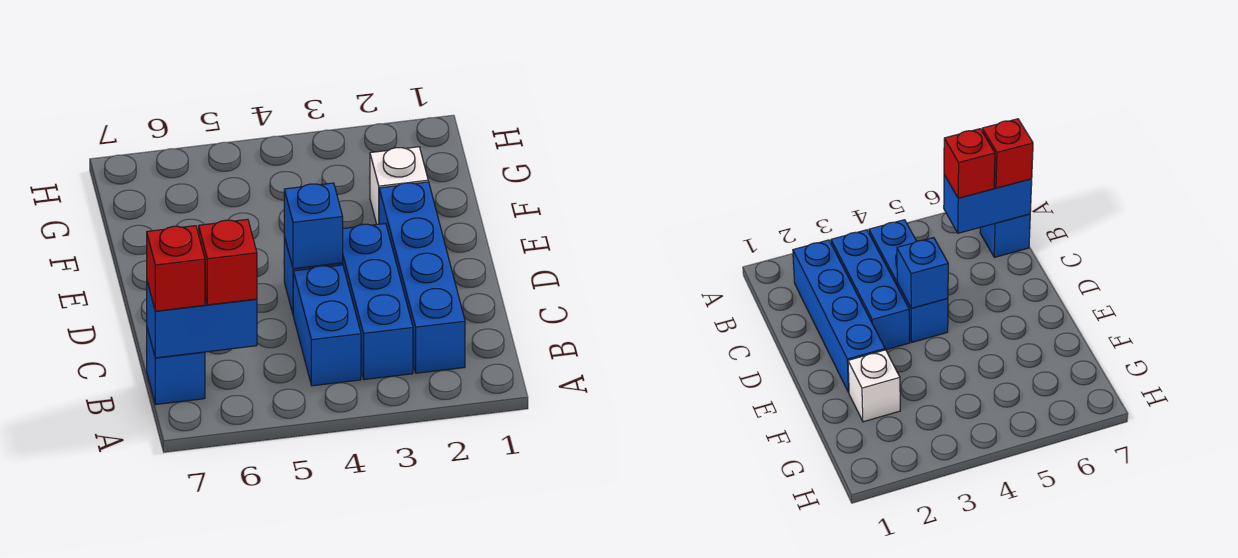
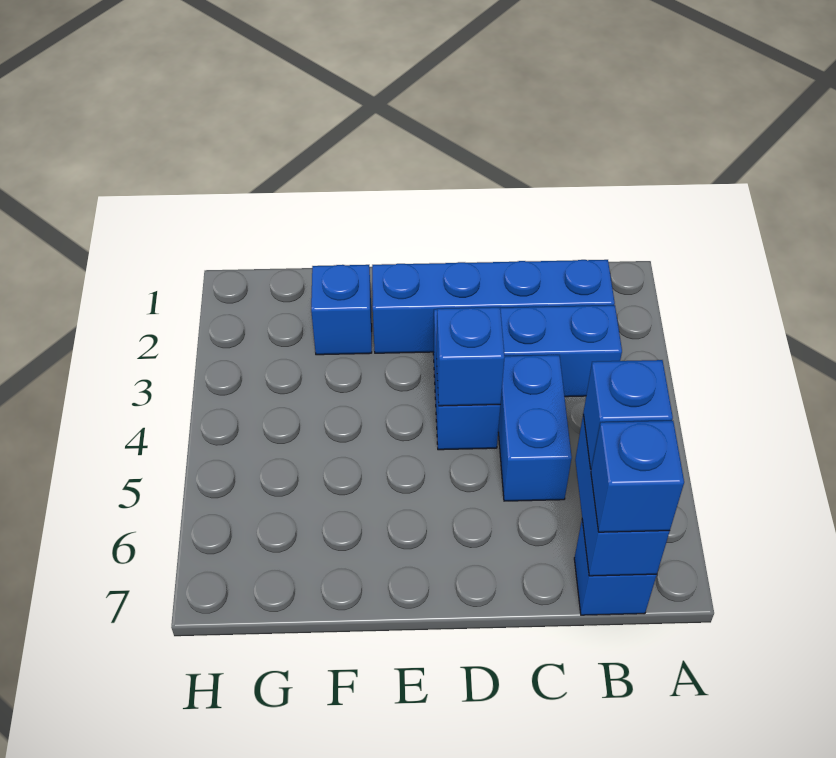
blue brick B4:C4 level 1 -> blue brick C4:C5 level 1
red brick B6 level 3 -> blue brick B6 level 3
red brick B7 level 3 -> blue brick B7 level 3
white brick F2 level 1 -> blue brick F2 level 1

